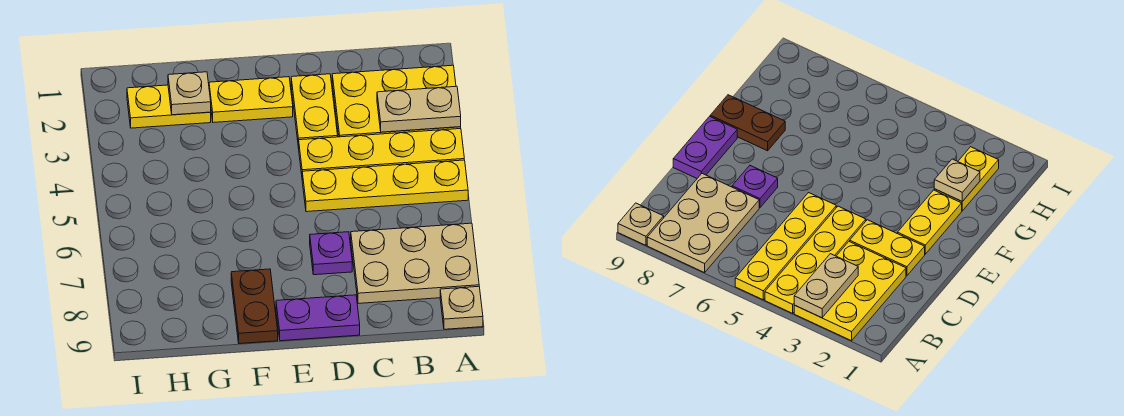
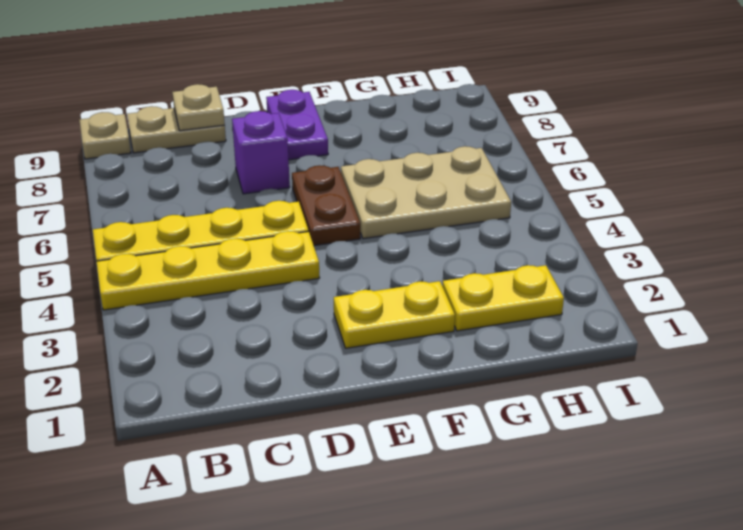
yellow plate A2:C3 level 1 -> none
tan plate A3:B3 level 2 -> tan plate B9:C9 level 1
tan plate A7:C8 level 1 -> tan plate F5:H6 level 1
yellow plate D2:D3 level 1 -> none
purple plate D7 level 1 -> purple brick D7 level 1
purple plate D9:E9 level 1 -> purple plate E8:E9 level 1
brown plate F8:F9 level 1 -> brown plate E5:E6 level 1
tan plate G2 level 2 -> tan plate C9 level 2

